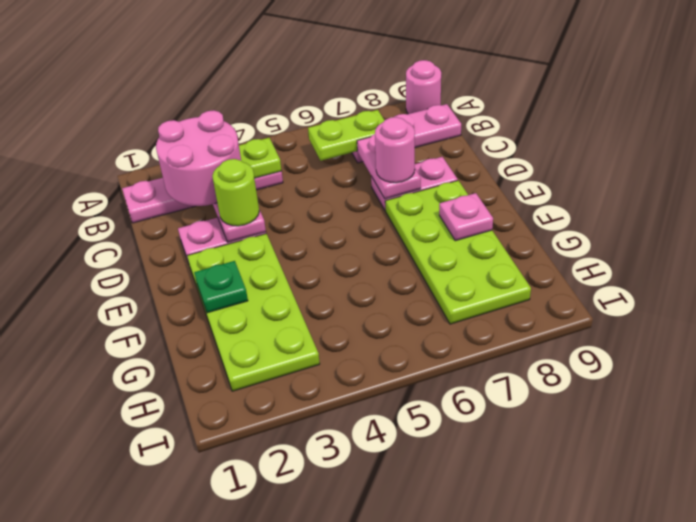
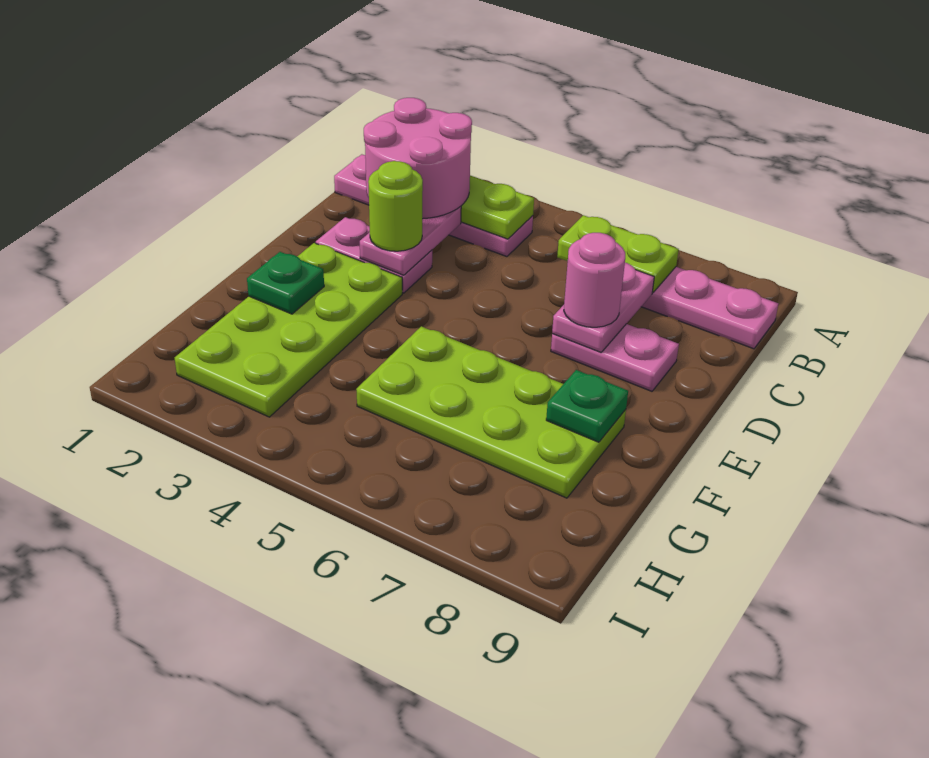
pink round brick A9 level 1 -> none
lime plate E7:H8 level 1 -> lime plate F5:G8 level 1
pink plate F8 level 2 -> green plate F8 level 2

